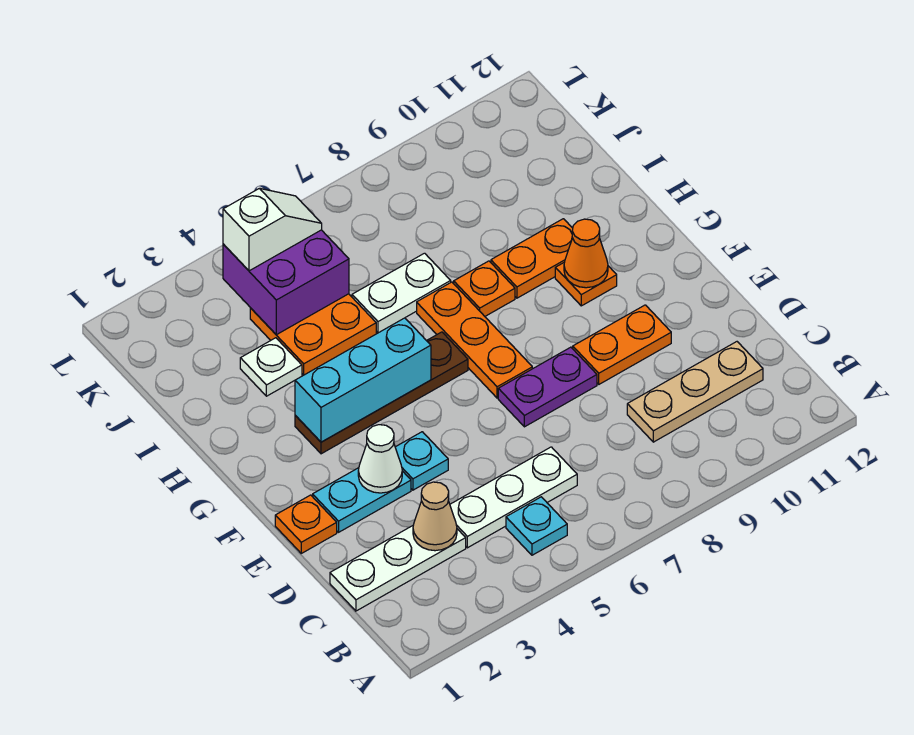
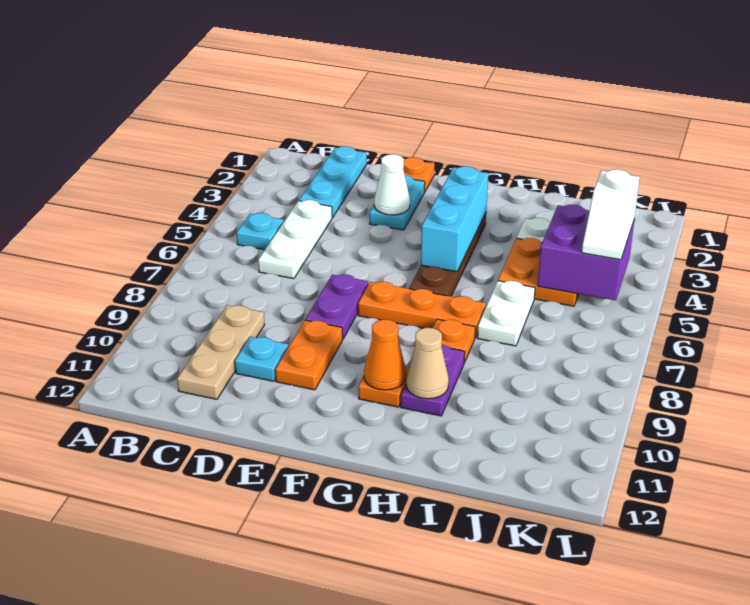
white plate C1:C3 level 1 -> cyan plate C1:C3 level 1
tan cone C3 level 2 -> tan cone H10 level 2
cyan plate E4 level 1 -> cyan plate D10 level 1
orange plate H9:H10 level 1 -> purple plate H9:H10 level 1

